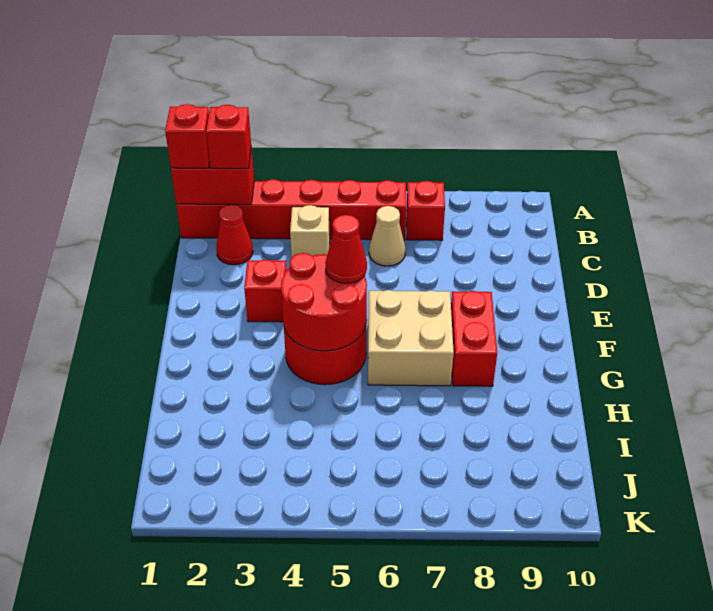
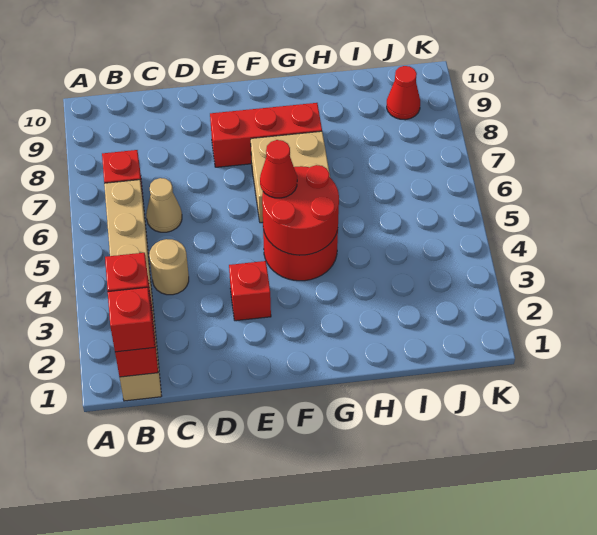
red brick B1:B6 level 1 -> tan brick B1:B6 level 1
red cone C2 level 1 -> red cone J9 level 1
tan brick C4 level 1 -> tan round brick C4 level 1
red brick F8:G8 level 1 -> red brick E8:G8 level 1

